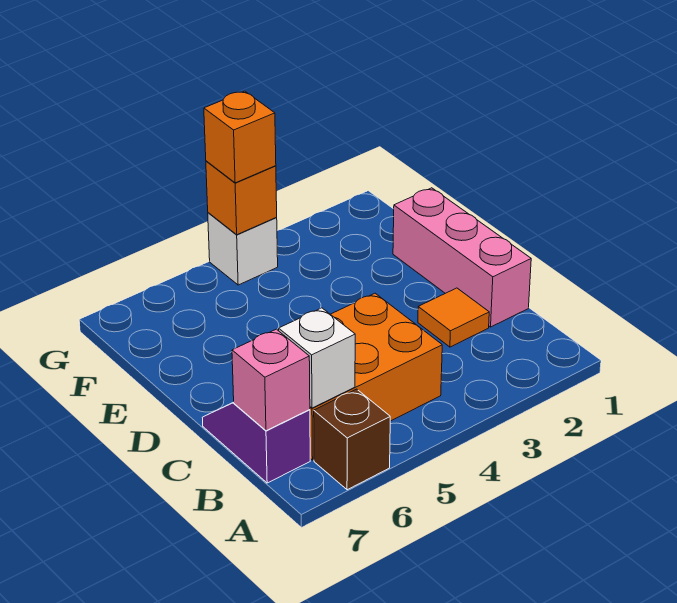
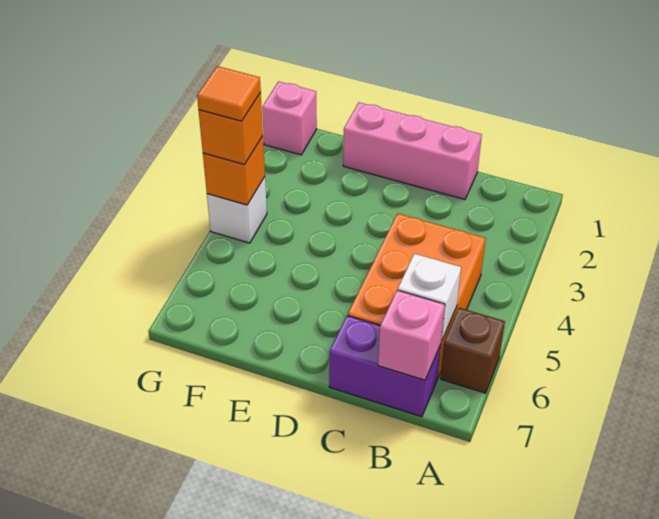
purple slope B7:C7 level 1 top B -> purple brick B7:C7 level 1
orange tile C2 level 1 -> orange tile G4 level 4
none -> pink brick G1 level 1

